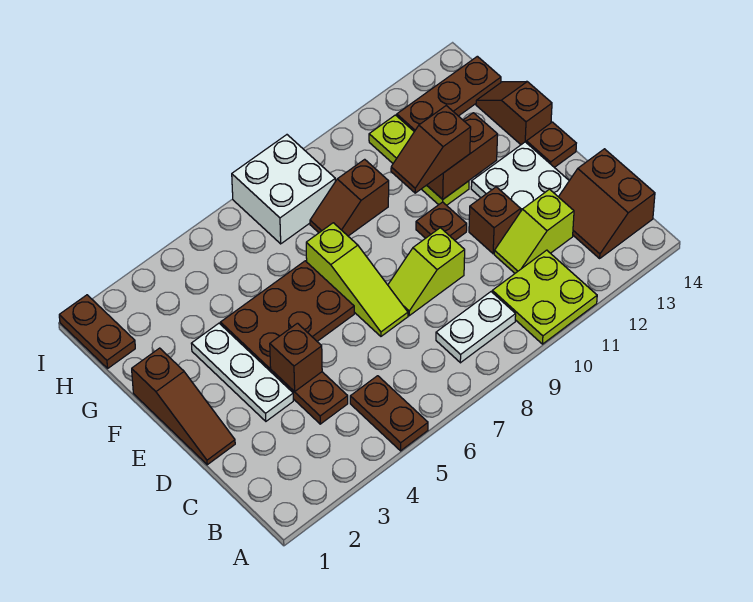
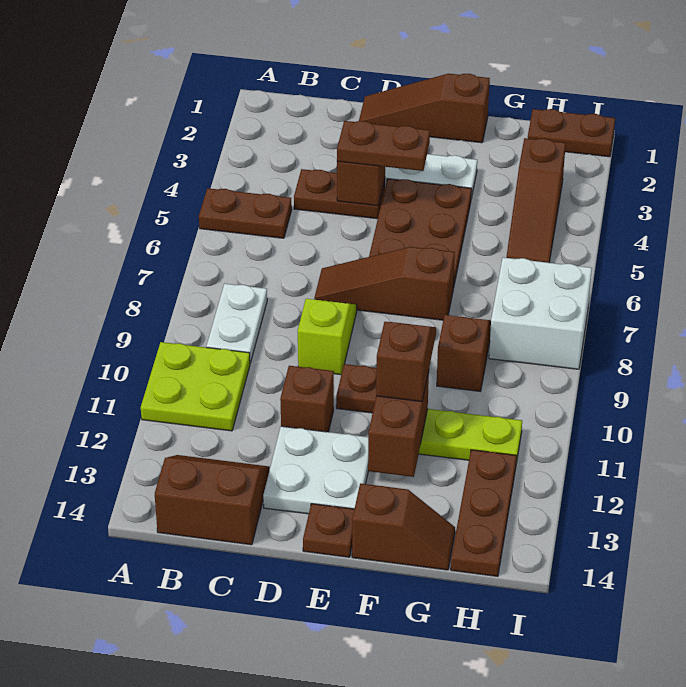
lime slope C11:C12 level 1 top 12 -> none
none -> brown plate D4:E4 level 3
lime slope D7:F7 level 1 top F -> brown slope D7:F7 level 1 top F
none -> brown slope H3:H5 level 1 top 3

